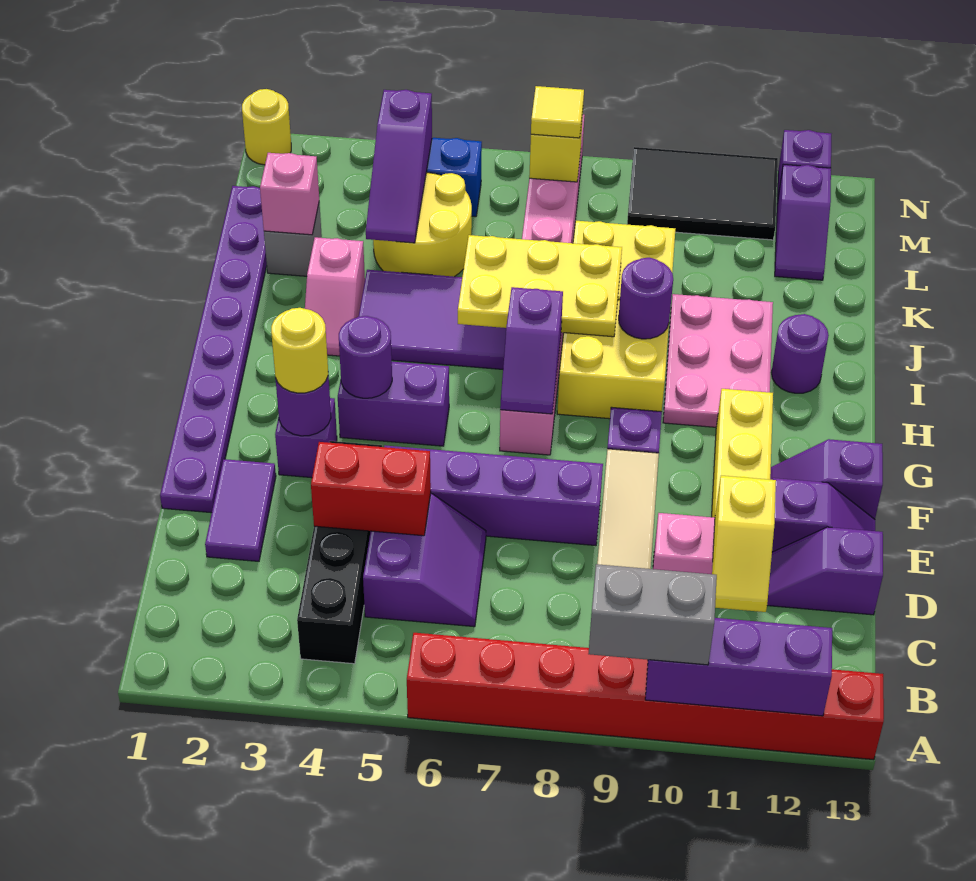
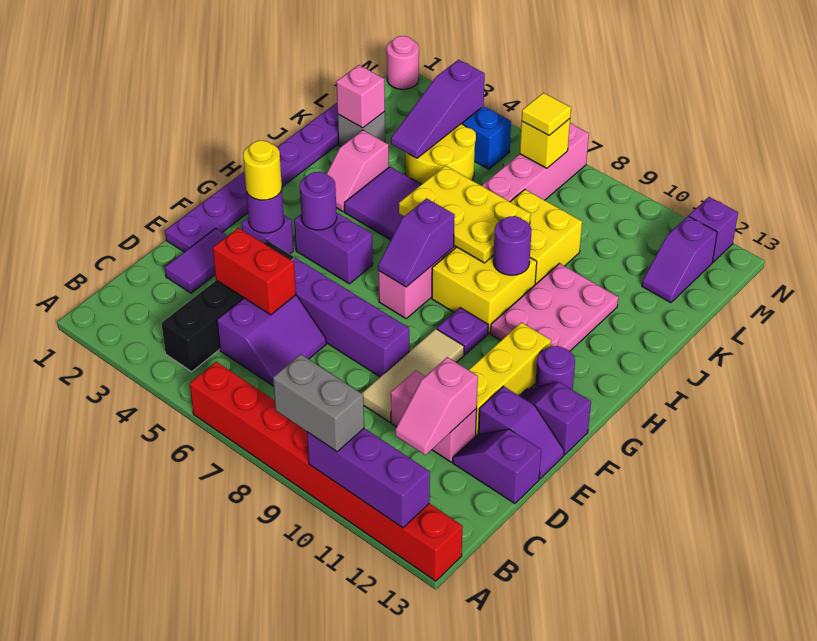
yellow slope C11:D11 level 2 top D -> pink slope C11:D11 level 2 top D
purple round brick I12 level 1 -> purple round brick G12 level 1
black tile M9:N11 level 1 -> none
yellow round brick N1 level 1 -> pink round brick N1 level 1

